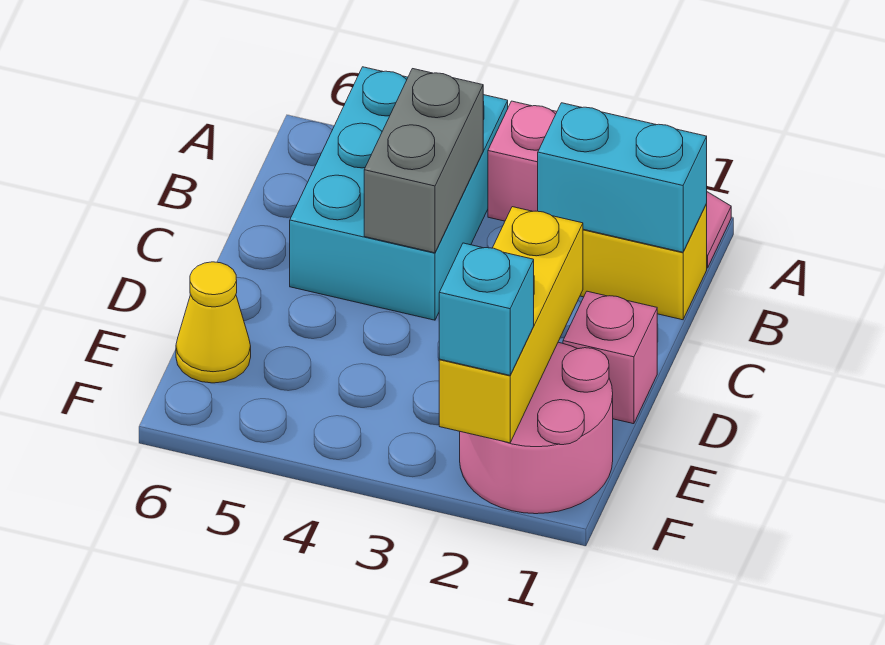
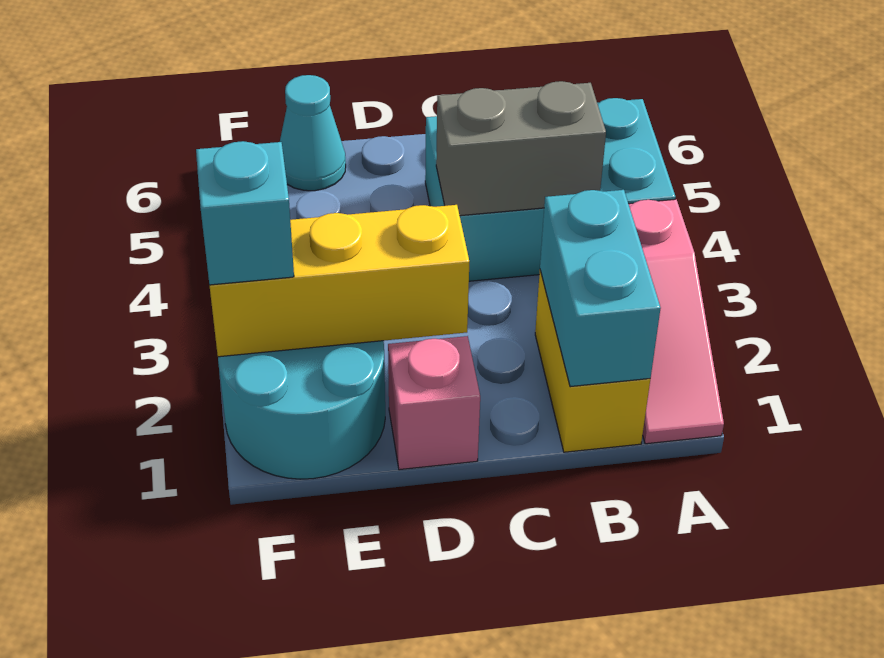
pink round brick E1:F2 level 1 -> cyan round brick E1:F2 level 1
yellow cone E6 level 1 -> cyan cone E6 level 1

